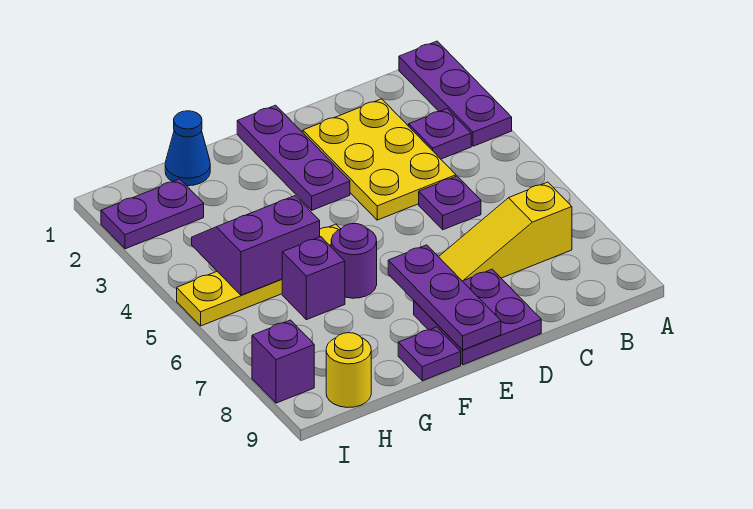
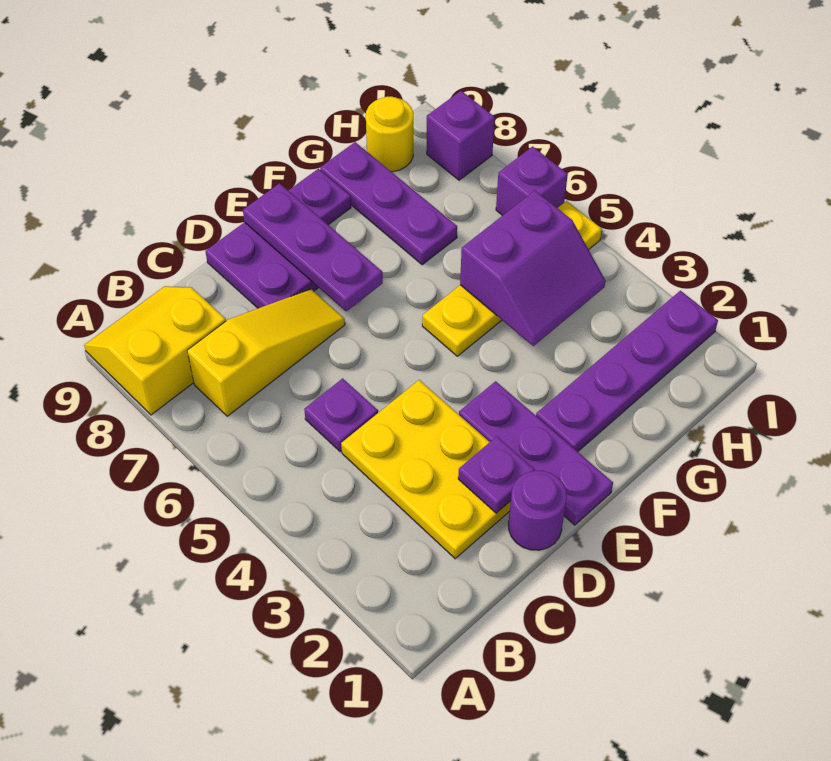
purple plate A1:A3 level 1 -> purple plate G7:G9 level 1
none -> yellow slope A8:B9 level 1 top 8
purple plate B3 level 1 -> purple plate D2 level 2
purple round brick F6 level 1 -> purple round brick D1 level 1
blue cone G1 level 1 -> none
purple brick G6 level 1 -> purple brick I6 level 1
purple plate H2:I2 level 1 -> purple plate F2:I2 level 1

